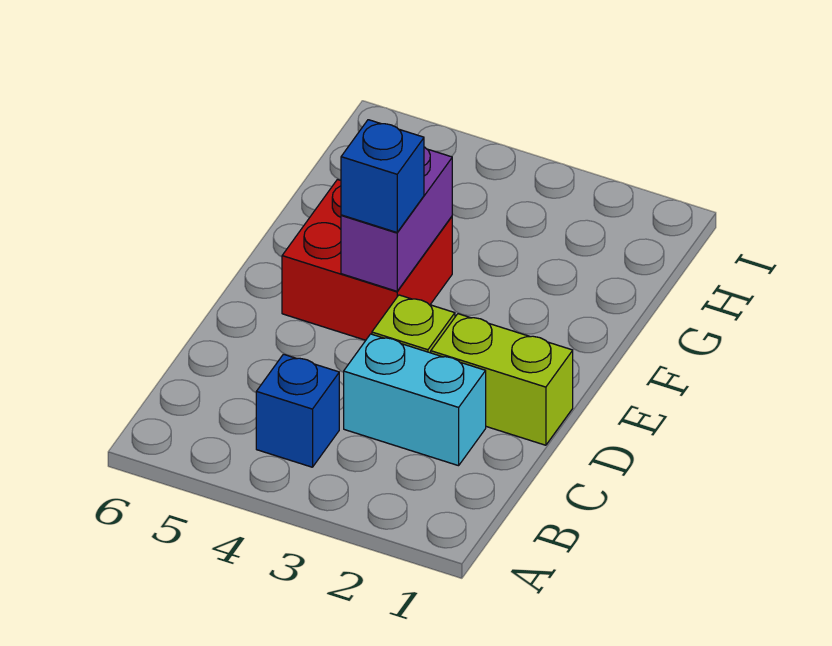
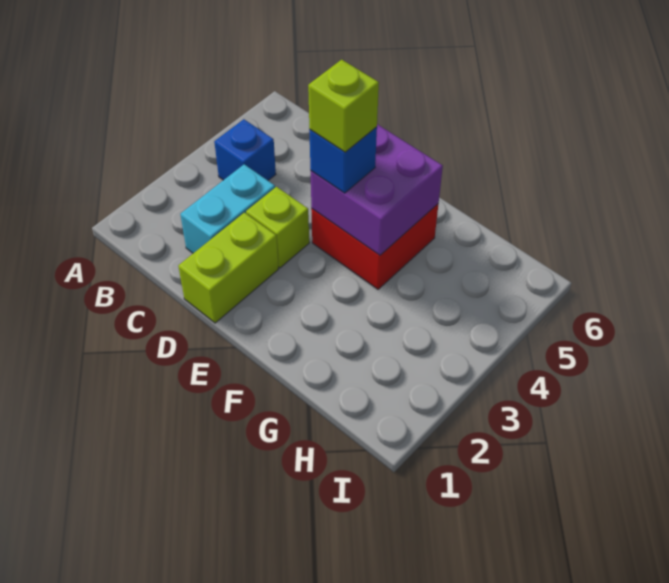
purple brick E4:F4 level 2 -> purple brick E4:F5 level 2
none -> lime brick E4 level 4

